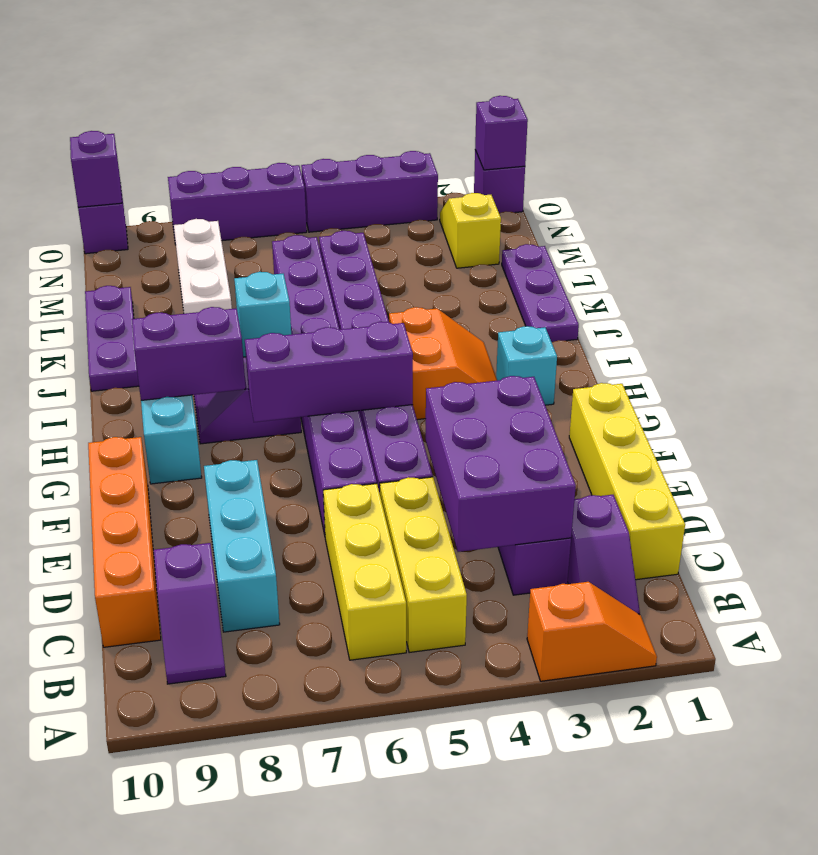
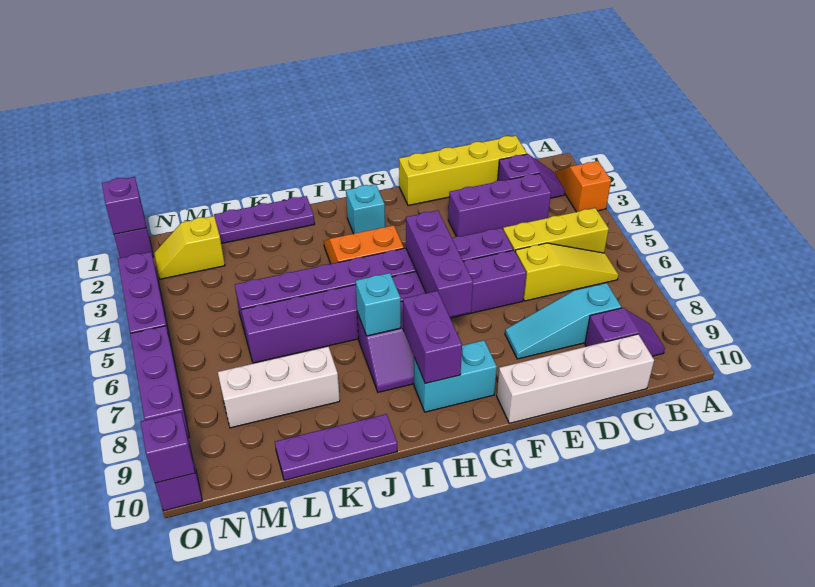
yellow brick B6:D6 level 1 -> yellow slope B6:D6 level 1 top D
purple brick C3:E4 level 2 -> none
cyan brick C8:E8 level 1 -> cyan slope C8:E8 level 1 top C
orange brick C10:F10 level 1 -> white brick C10:F10 level 1

